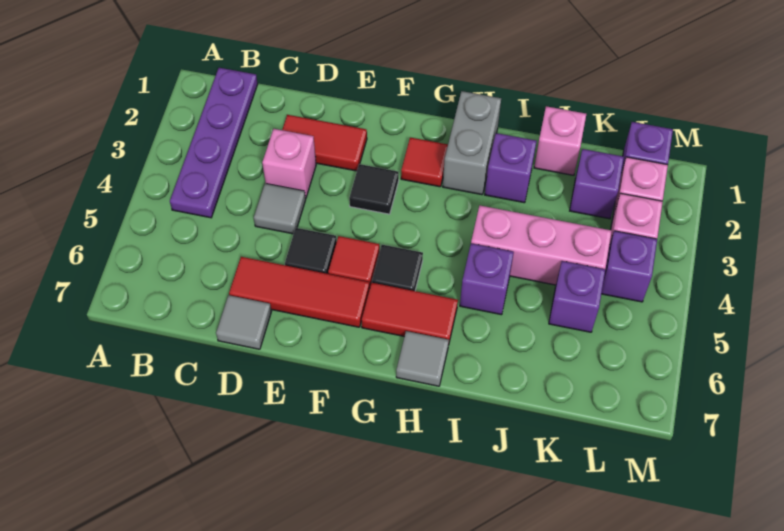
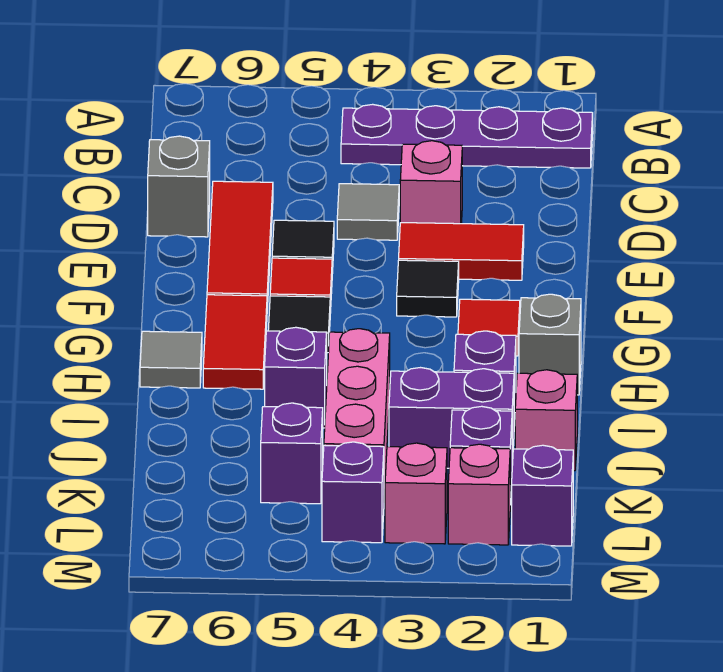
red tile D2:E2 level 1 -> red tile E2:E3 level 1
grey tile D7 level 1 -> grey brick D7 level 1
grey brick H1:H2 level 1 -> grey brick H1 level 1
none -> purple brick J2:J3 level 1

